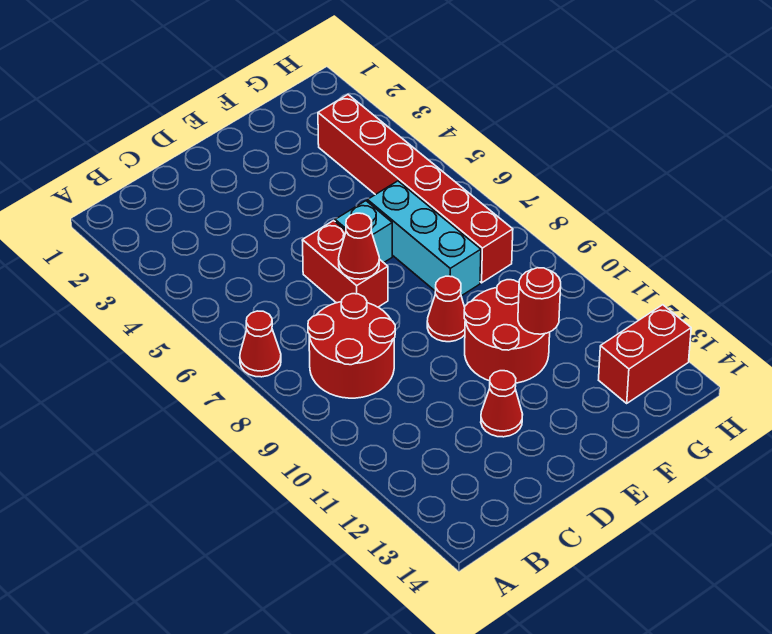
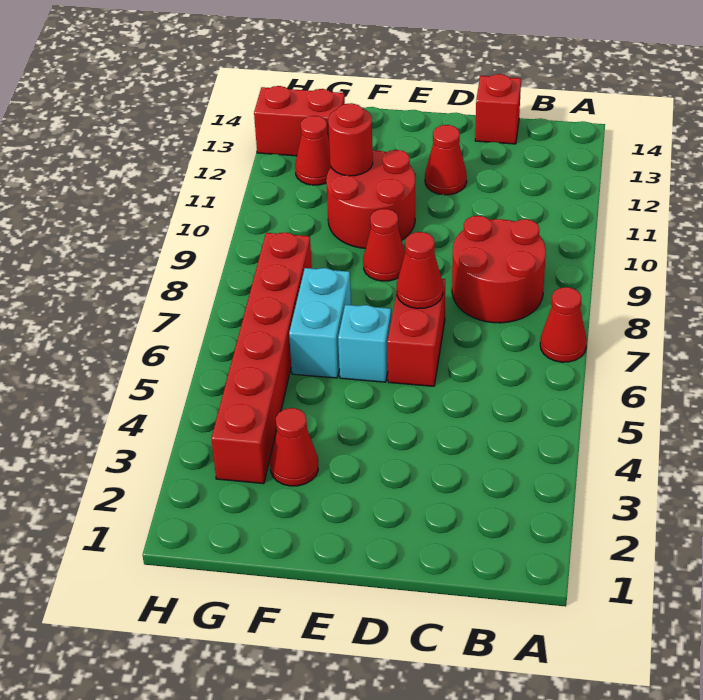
none -> red brick C14 level 1
none -> red cone F3 level 1
cyan brick F6:F8 level 1 -> cyan brick F6:F7 level 1
none -> red cone G12 level 1

